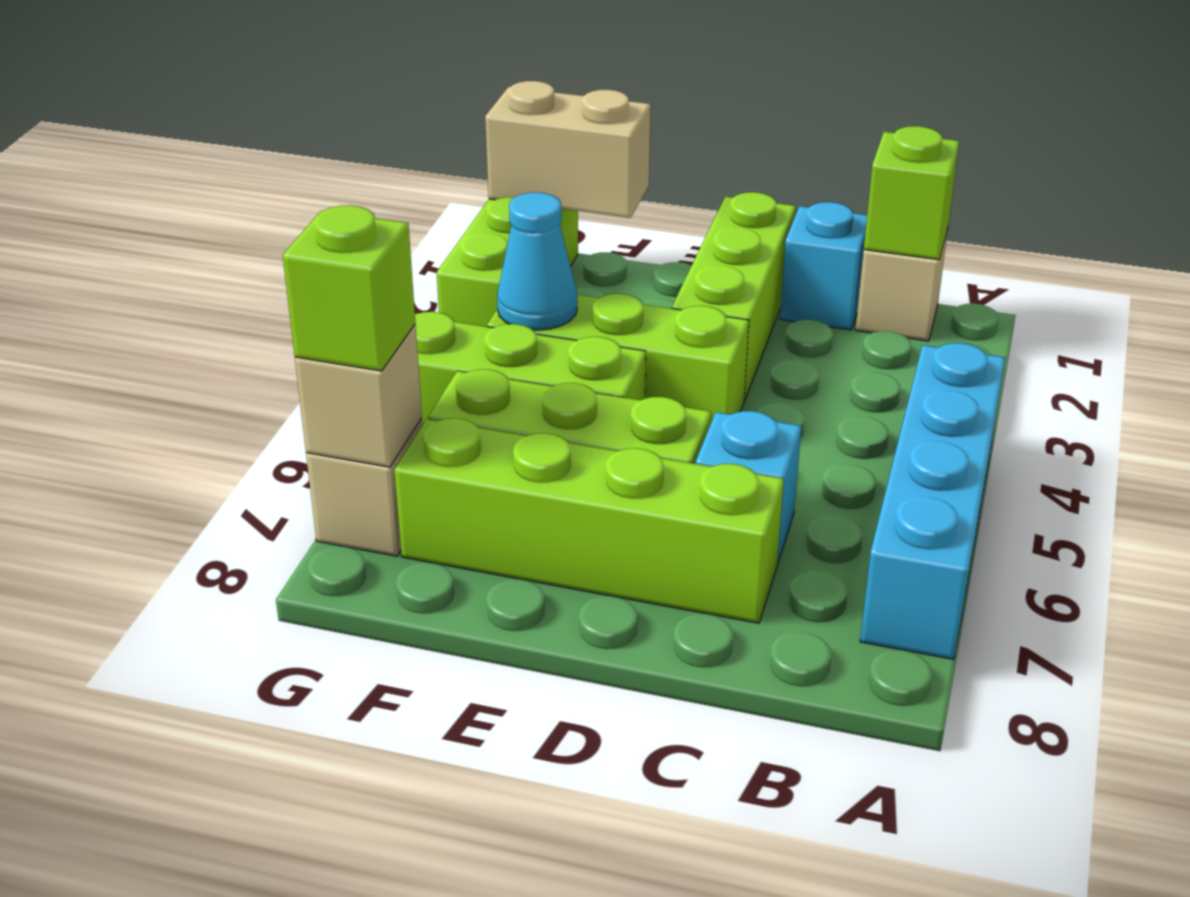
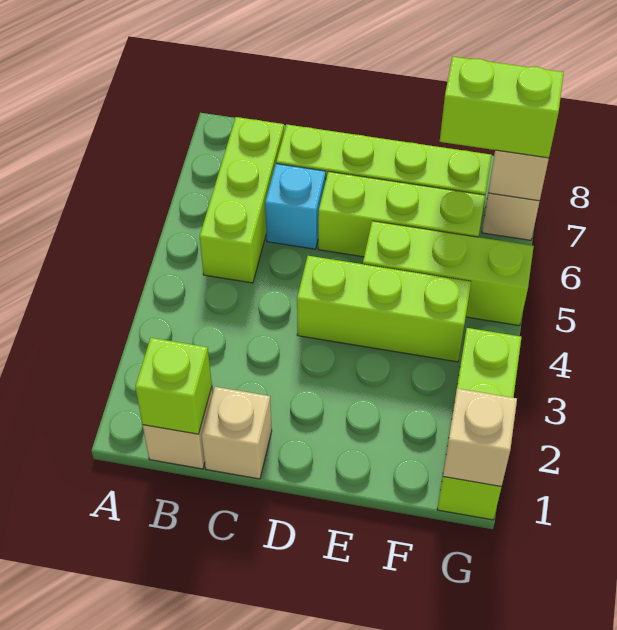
cyan brick A4:A7 level 1 -> none
cyan brick C1 level 1 -> tan brick C1 level 1
lime brick D1:D3 level 1 -> lime brick B5:B7 level 1
tan brick F1:G1 level 2 -> tan brick G1 level 2
cyan cone F4 level 2 -> none
lime brick G7 level 3 -> lime brick F7:G7 level 3

